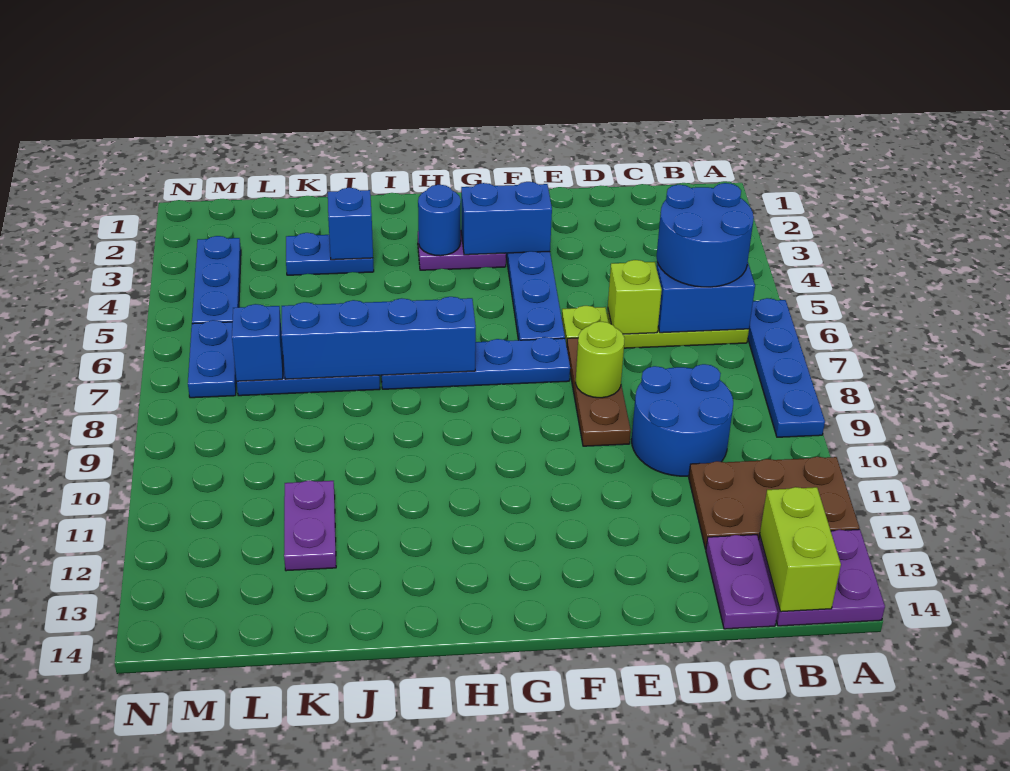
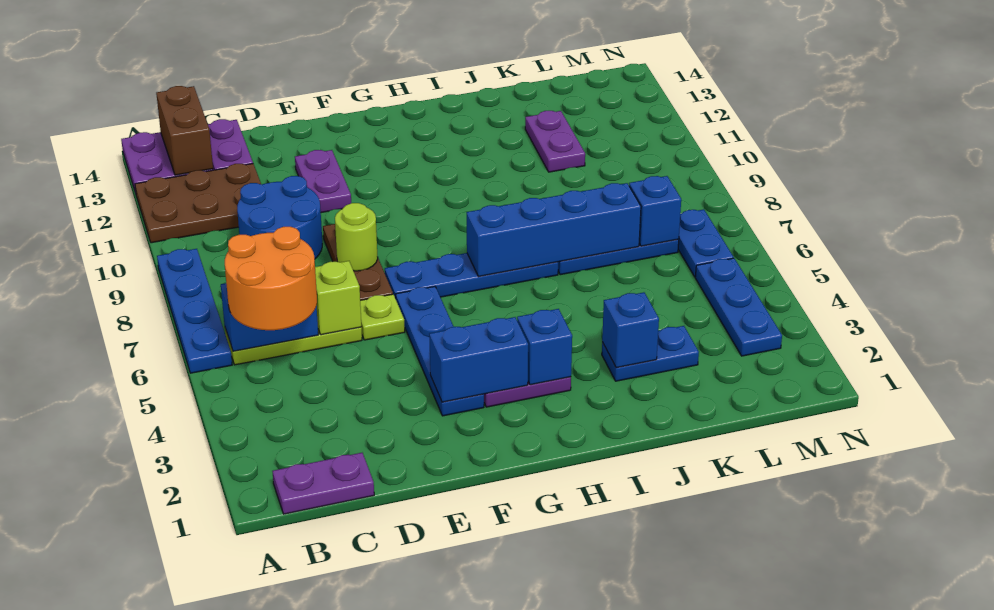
none -> purple plate B1:C1 level 1
blue round brick B5:C6 level 3 -> orange round brick B5:C6 level 3
lime brick B13:B14 level 2 -> brown brick B13:B14 level 2
none -> purple plate E11:E12 level 1
blue round brick H3 level 2 -> blue brick H3 level 2

